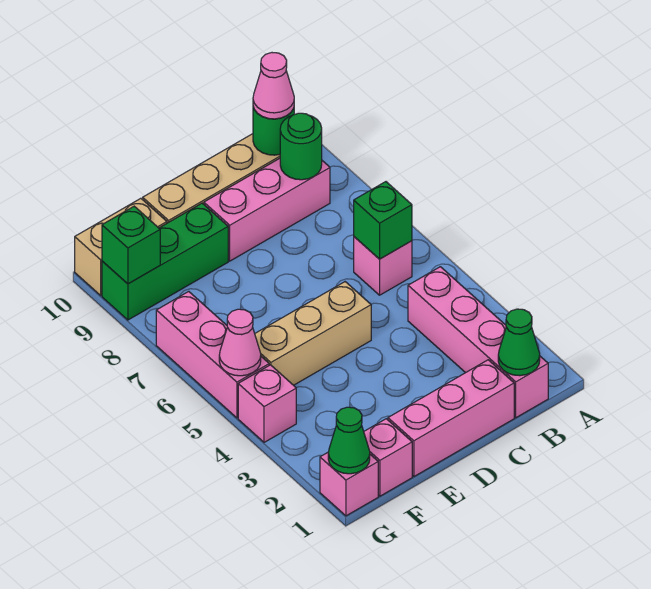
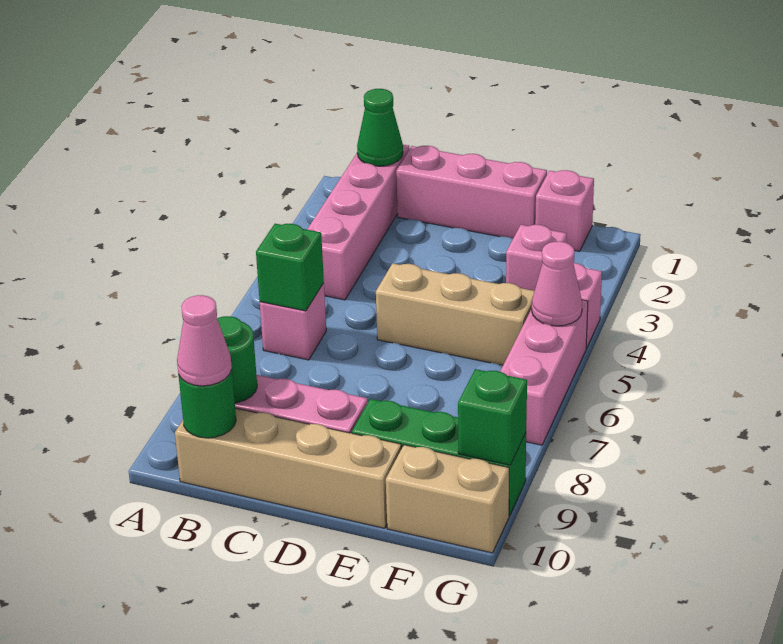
pink brick G1 level 1 -> pink brick F3 level 1
green cone G1 level 2 -> none

